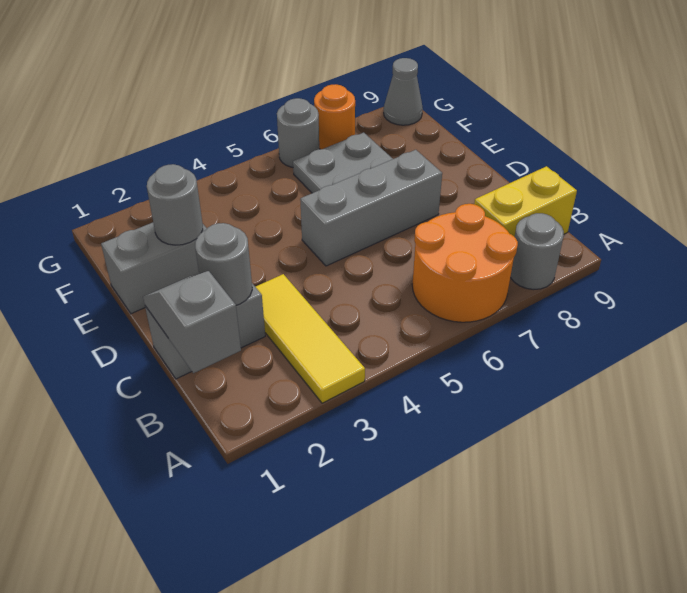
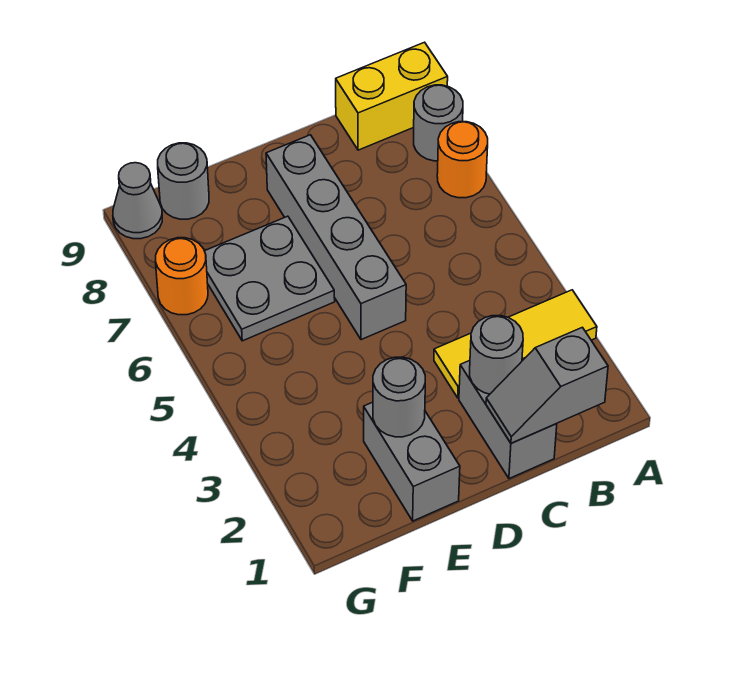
orange round brick A6:B7 level 1 -> orange round brick A7 level 1
yellow brick B8:B9 level 1 -> yellow brick A9:B9 level 1
grey brick D5:D7 level 1 -> grey brick D5:D8 level 1
grey round brick G6 level 1 -> grey round brick F9 level 1

